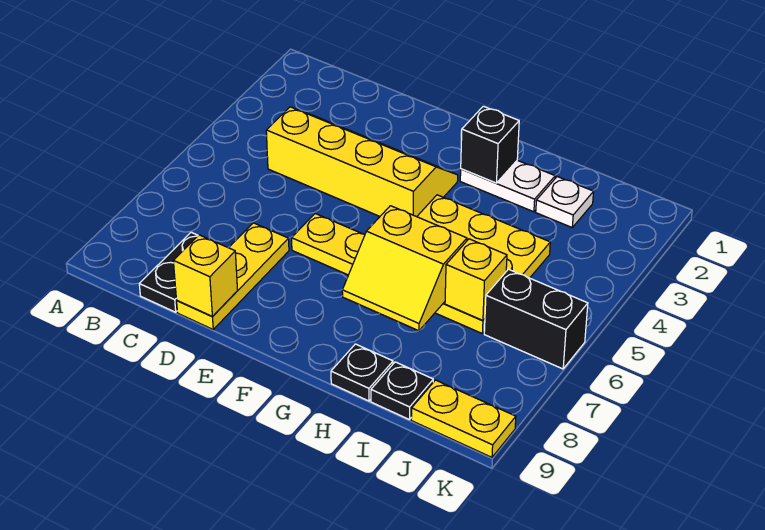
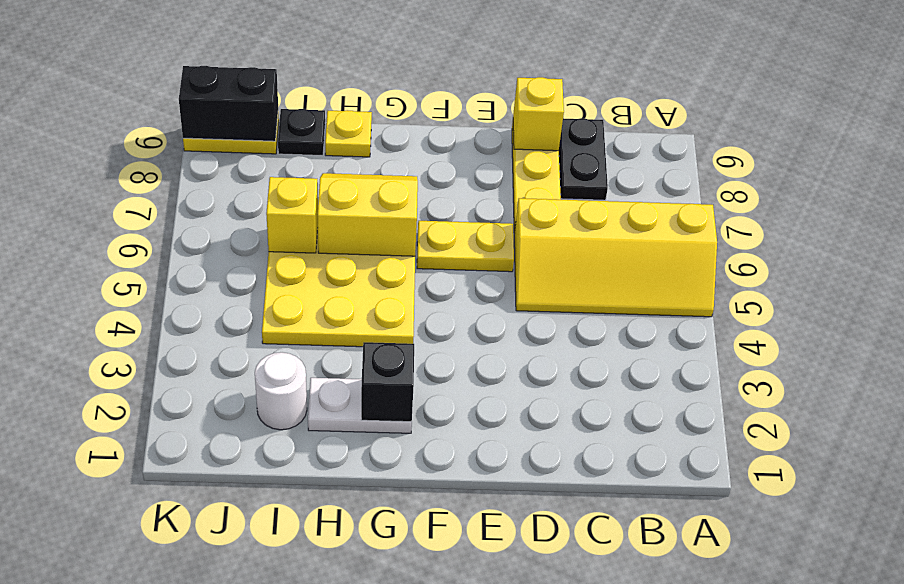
yellow slope C3:F4 level 1 top 4 -> yellow slope A5:D6 level 1 top 6
black plate H9 level 1 -> yellow plate H9 level 1
white plate I2 level 1 -> white round brick I2 level 1
black brick J6:K6 level 1 -> black brick J9:K9 level 2

